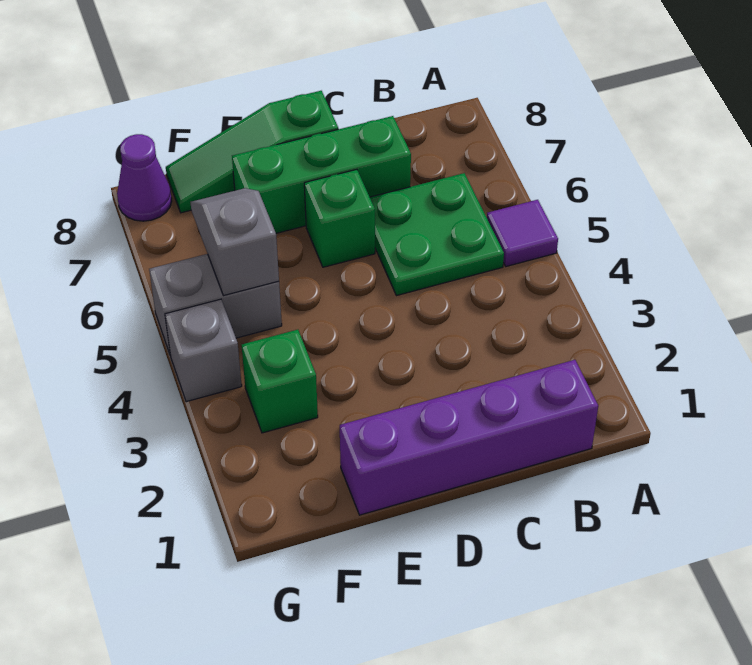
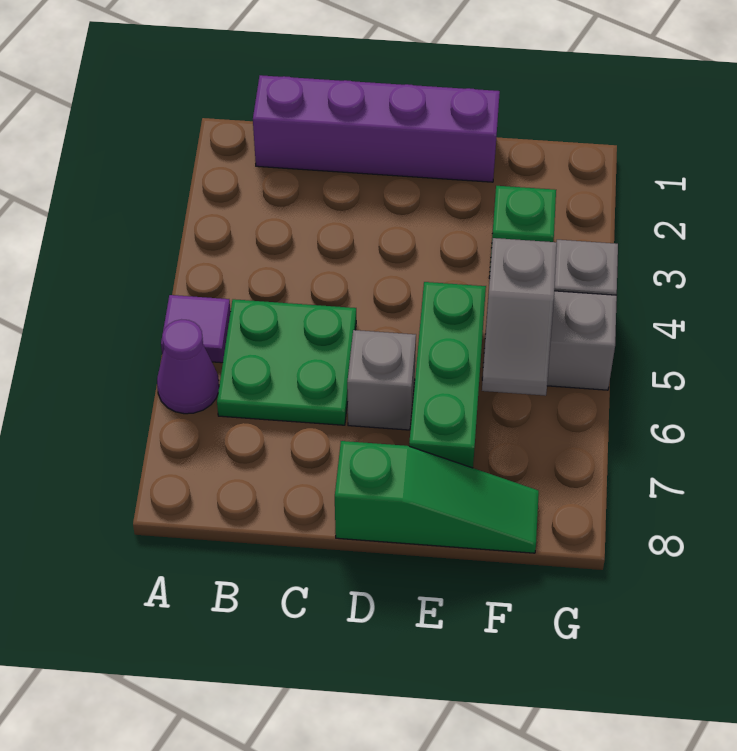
green brick C7:E7 level 1 -> green brick E5:E7 level 1
green brick D6 level 1 -> grey brick D6 level 1
purple cone G8 level 1 -> purple cone A6 level 1

